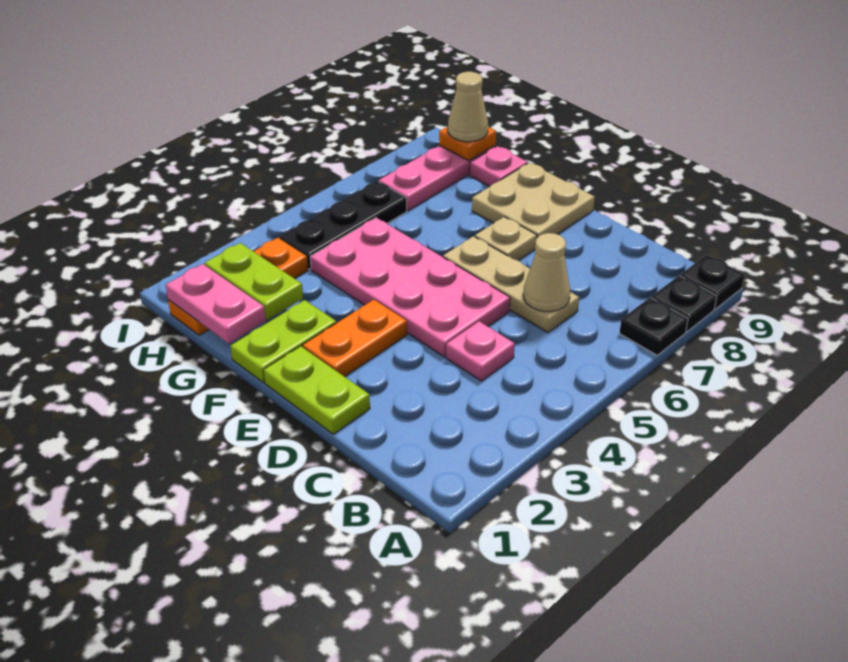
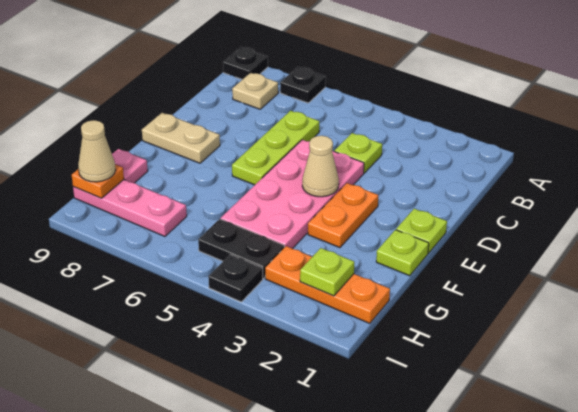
black plate A8 level 1 -> black plate I4 level 1
pink plate C4 level 1 -> lime plate C4 level 1
tan plate C6:E6 level 1 -> lime plate C6:E6 level 1
tan cone C6 level 2 -> tan cone E4 level 2
lime plate D1:E1 level 1 -> lime plate E1 level 1
orange plate E2:E3 level 1 -> orange plate E3:F3 level 1
tan plate E7 level 1 -> tan plate B8 level 1
tan plate E8:F9 level 1 -> tan plate E8:E9 level 1
lime plate F1:F2 level 1 -> lime plate F1 level 1
pink plate G1:H1 level 2 -> none
lime plate G2:H2 level 2 -> lime plate H2 level 2
black plate H4:H6 level 1 -> black plate H4:H5 level 1

